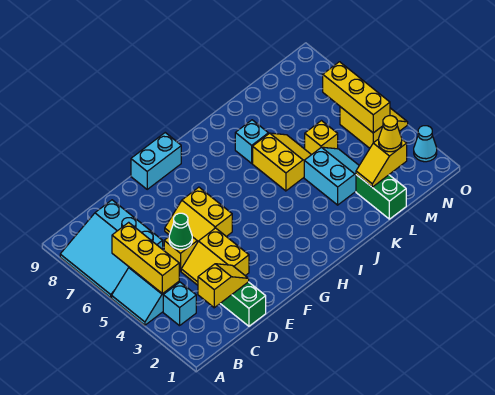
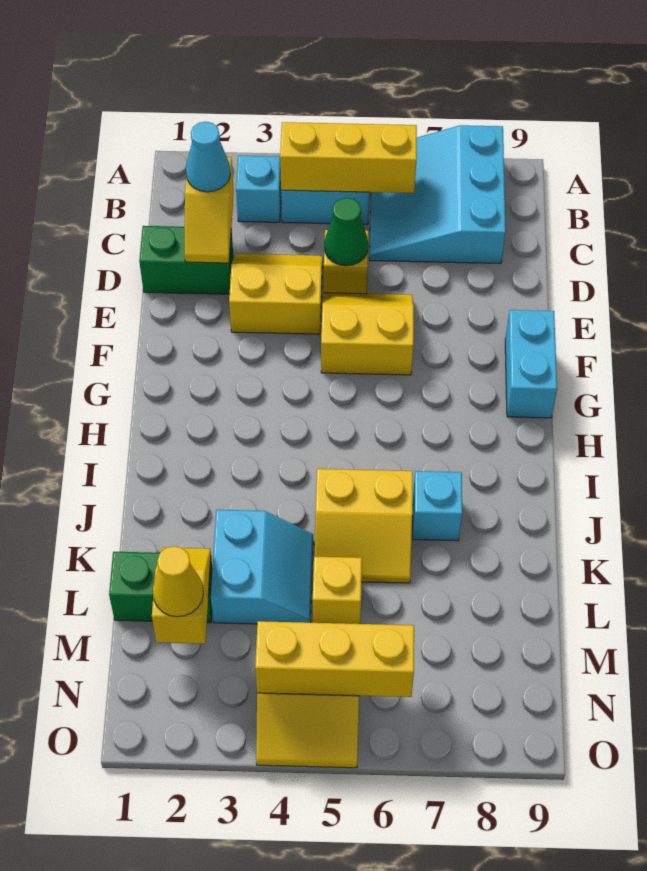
cyan slope A6:C8 level 1 top C -> cyan slope A6:C8 level 1 top 8
cyan slope K3:L4 level 1 top K -> cyan slope K3:L4 level 1 top 3
cyan cone O2 level 1 -> cyan cone C2 level 3

